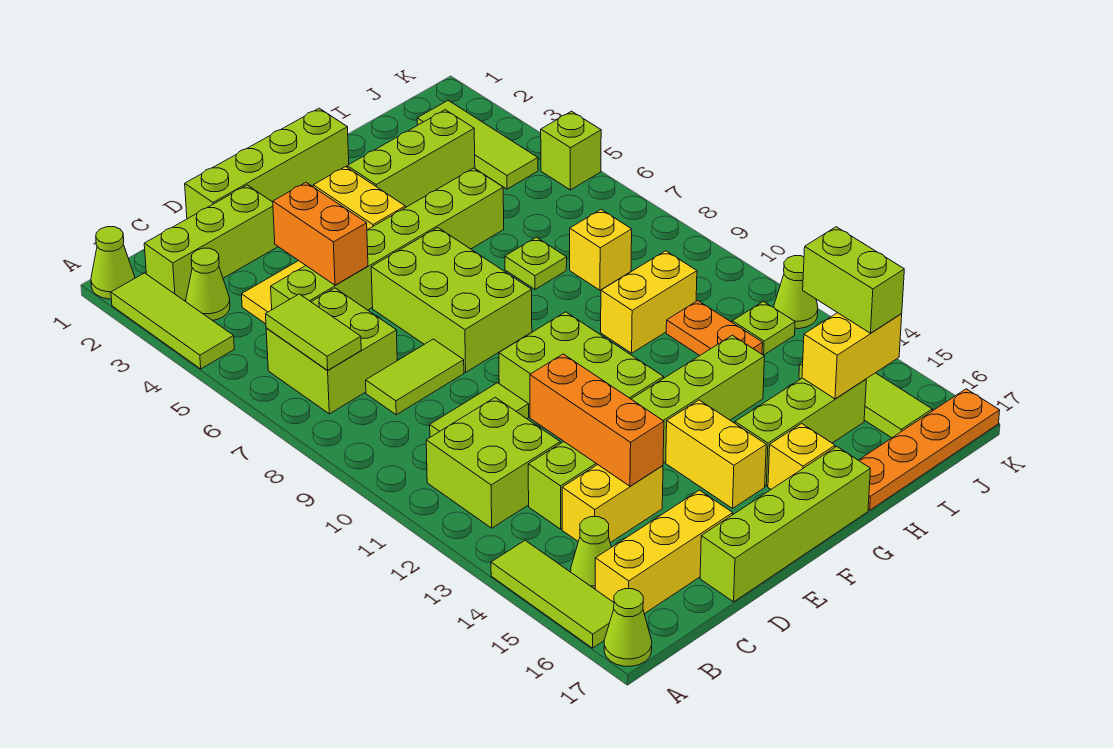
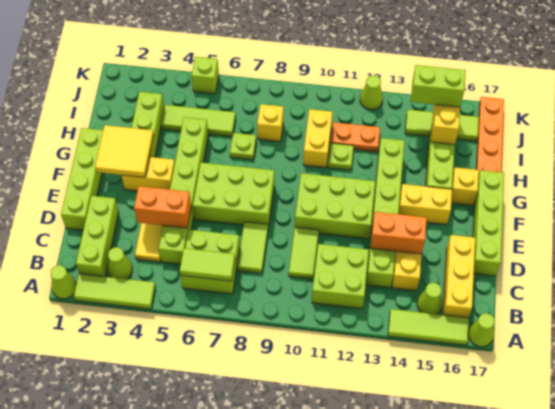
orange brick D12:D14 level 2 -> orange brick D13:D14 level 2
none -> yellow tile F2:G3 level 2
lime tile J2:J4 level 1 -> lime tile I4:I6 level 1
lime plate J12 level 1 -> lime plate H11 level 1

